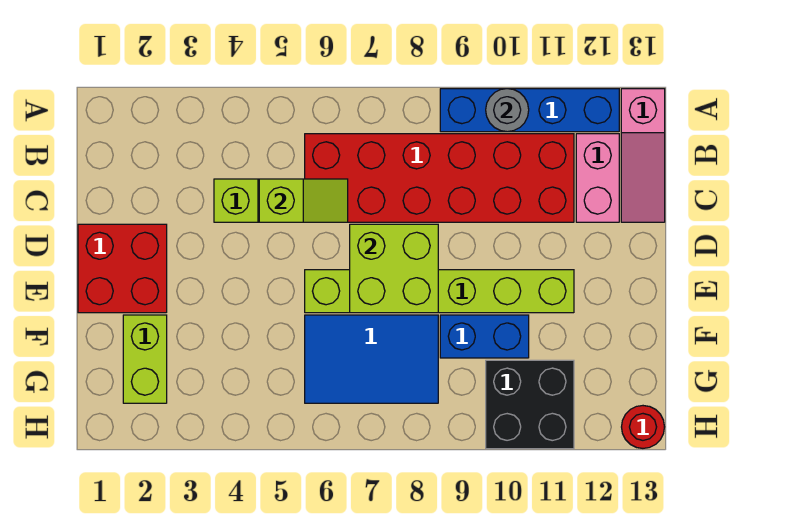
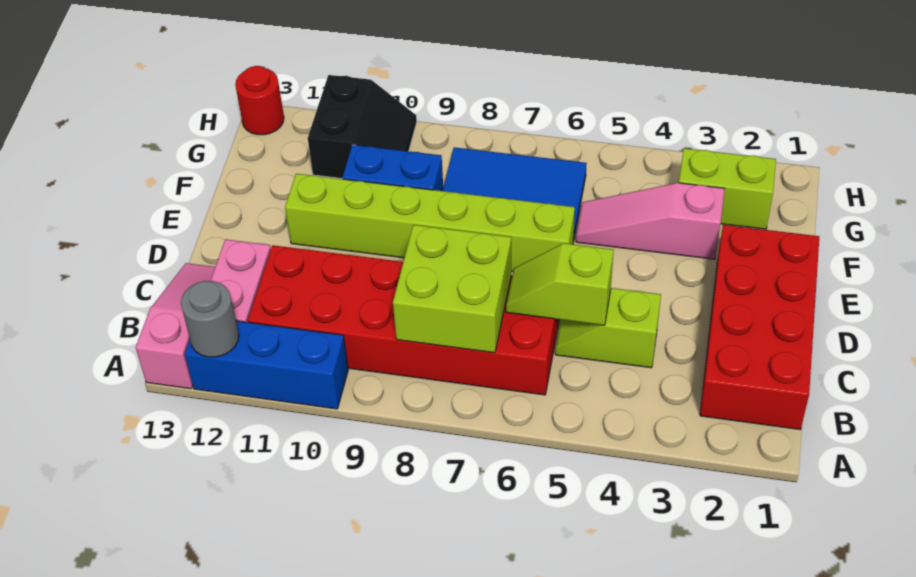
blue brick A9:A12 level 1 -> blue brick A10:A12 level 1
grey round brick A10 level 2 -> grey round brick A12 level 2
red brick D1:E2 level 1 -> red brick B1:E2 level 1
lime brick D7:E8 level 2 -> lime brick B7:C8 level 2
lime brick F2:G2 level 1 -> lime brick G2:G3 level 1
none -> pink slope F3:F5 level 1 top 3
black brick G10:H11 level 1 -> black slope G10:H11 level 1 top 11

